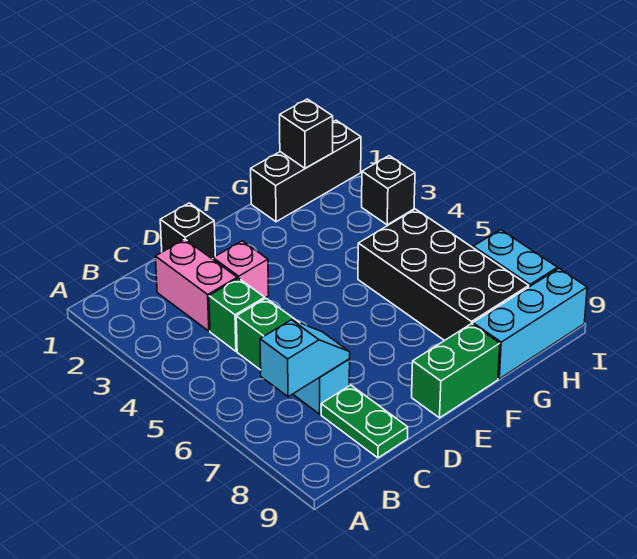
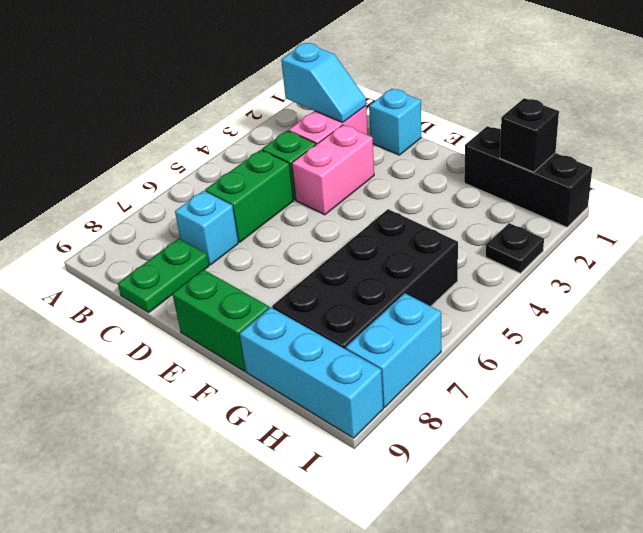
cyan slope B7:C7 level 2 top B -> cyan slope B2:C2 level 2 top B
black brick D1 level 1 -> cyan brick D1 level 1
pink brick D3 level 1 -> pink brick D3:D4 level 1
black brick I3 level 1 -> black plate I3 level 1

